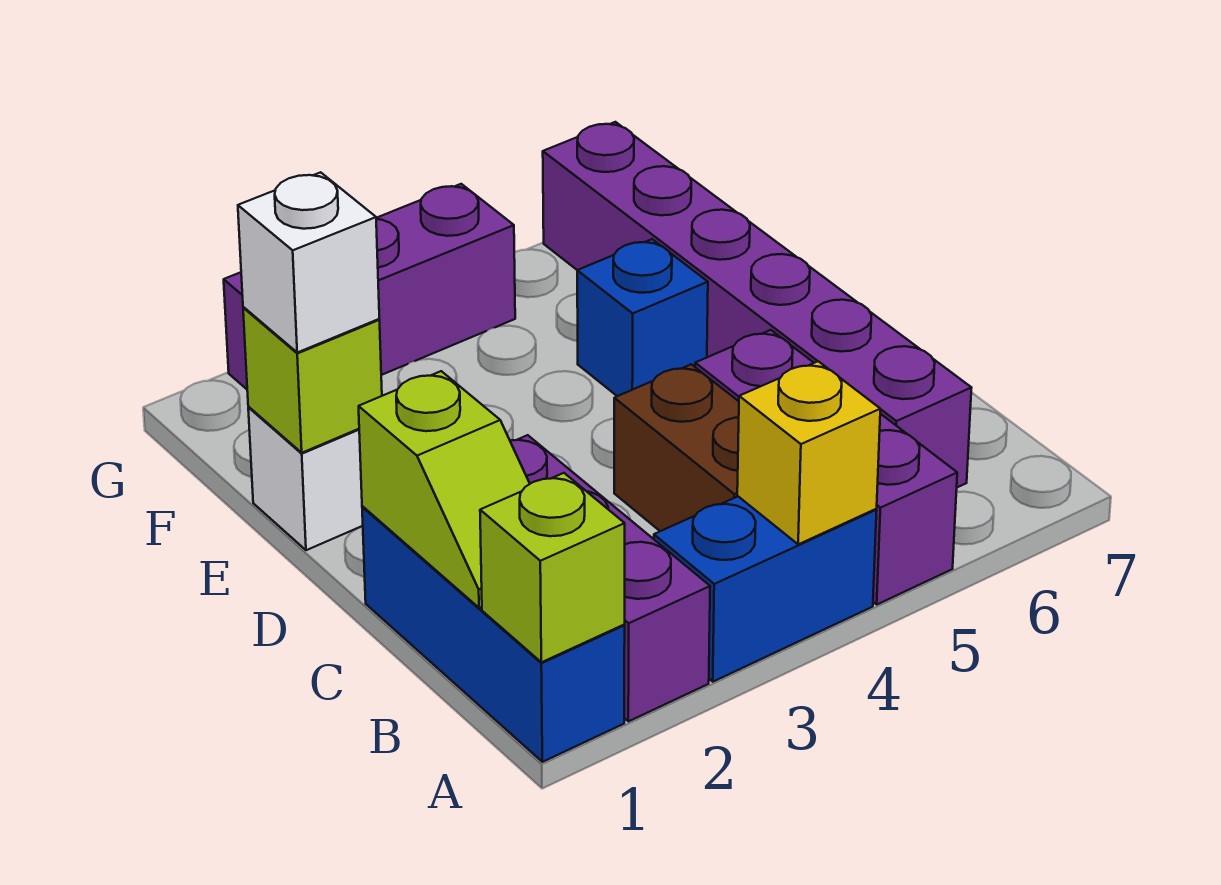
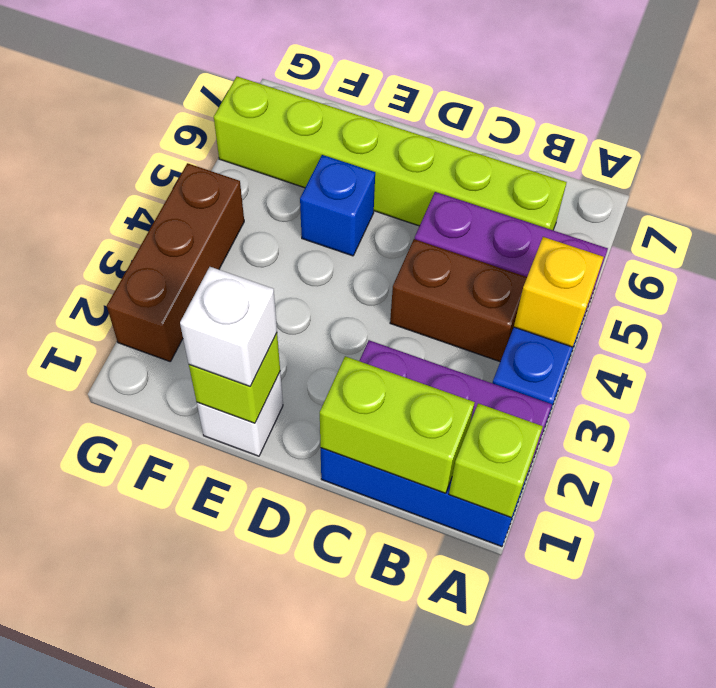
lime slope B1:C1 level 2 top C -> lime brick B1:C1 level 2
purple brick B6:G6 level 1 -> lime brick B6:G6 level 1
purple brick G2:G4 level 1 -> brown brick G2:G4 level 1

